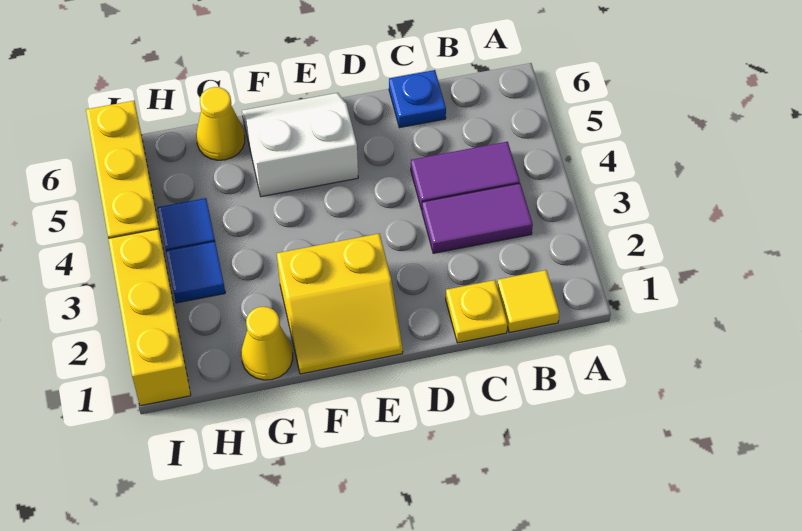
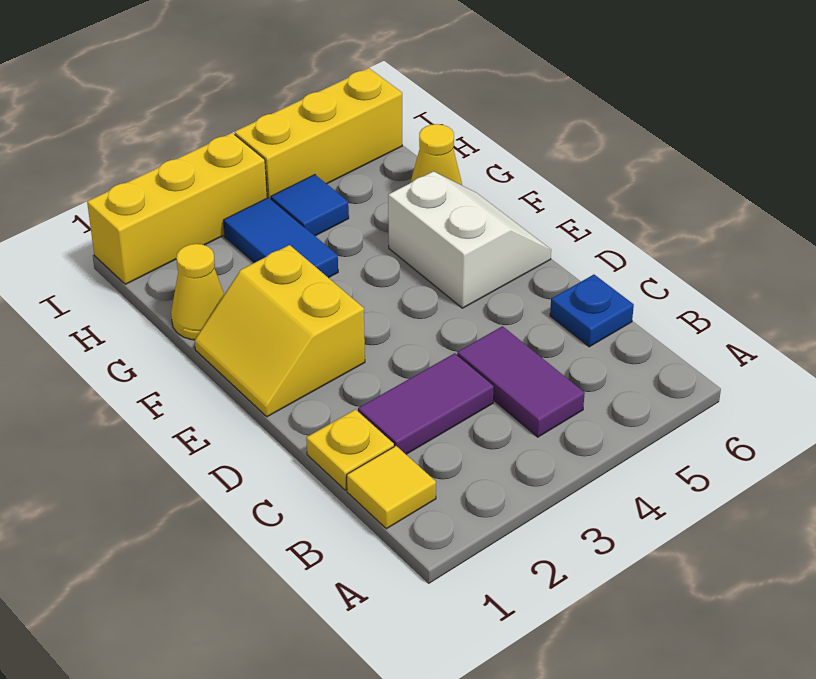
purple tile B3:C3 level 1 -> purple tile C2:C3 level 1
blue tile H3 level 1 -> blue tile G3:H3 level 1

